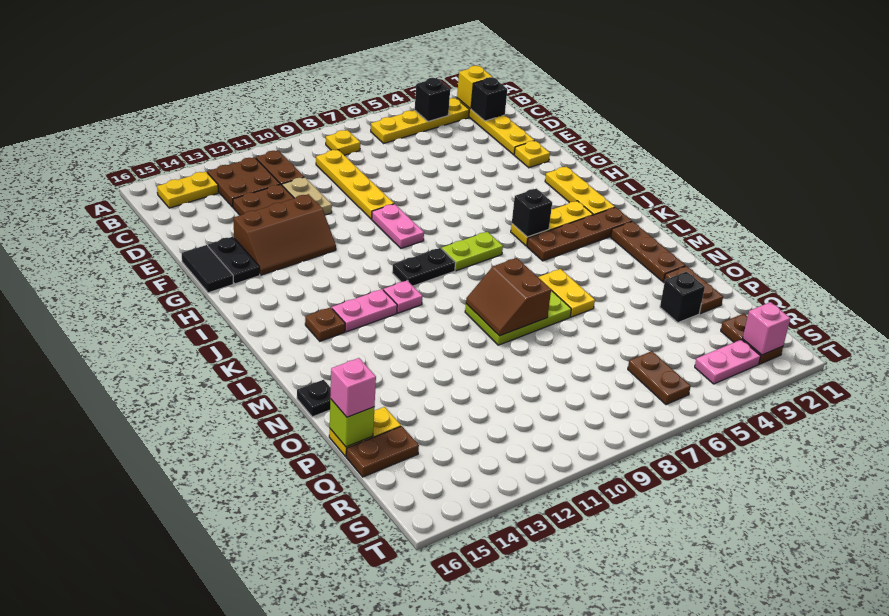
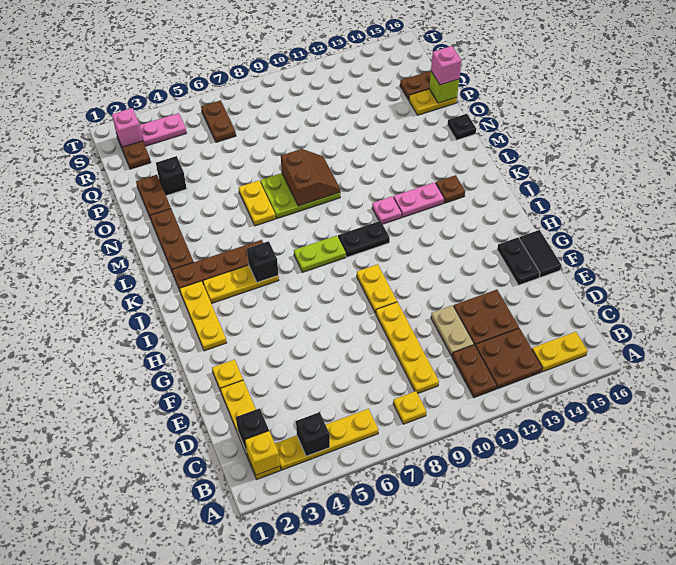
brown slope F12:G14 level 1 top F -> none
pink plate G9:H9 level 1 -> yellow plate G9:H9 level 1

